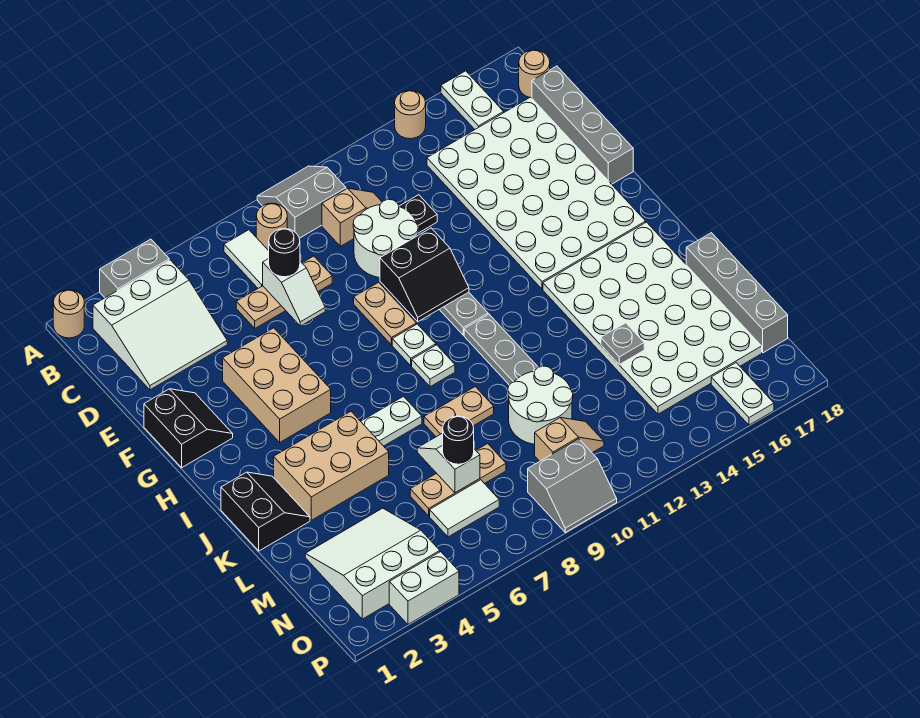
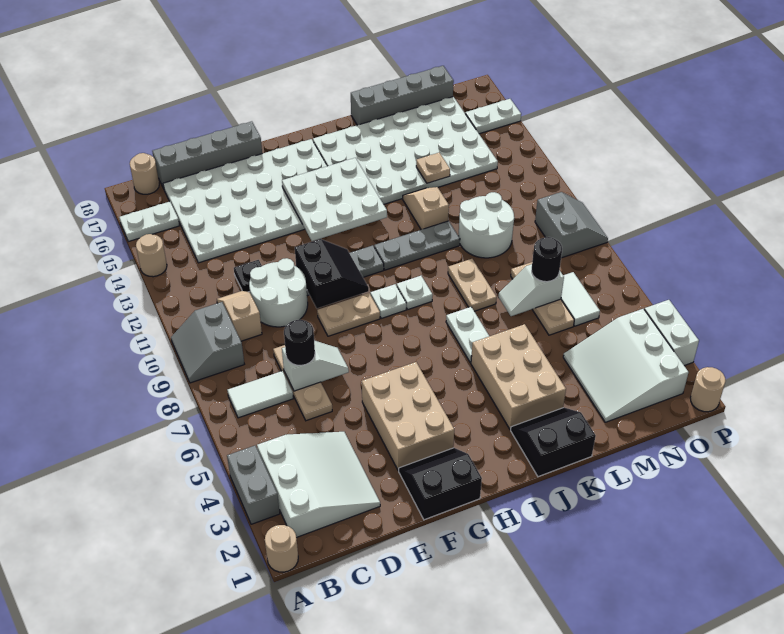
tan round brick B8 level 1 -> tan round brick P1 level 1
tan brick F4:H5 level 1 -> tan brick F3:G5 level 1
none -> white plate G13:I15 level 2
grey plate L14 level 2 -> tan plate L14 level 2
tan slope N10:N11 level 1 top 10 -> tan slope K12:K13 level 1 top 12

